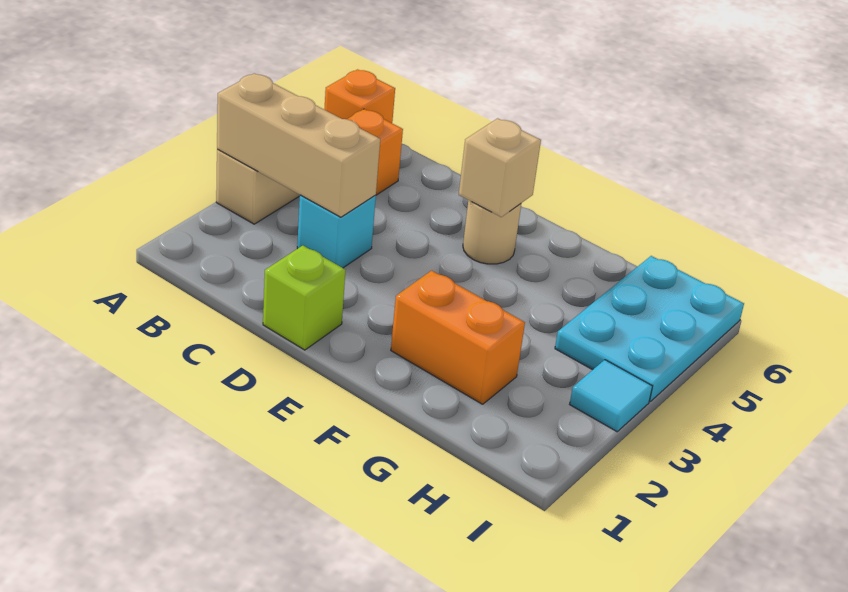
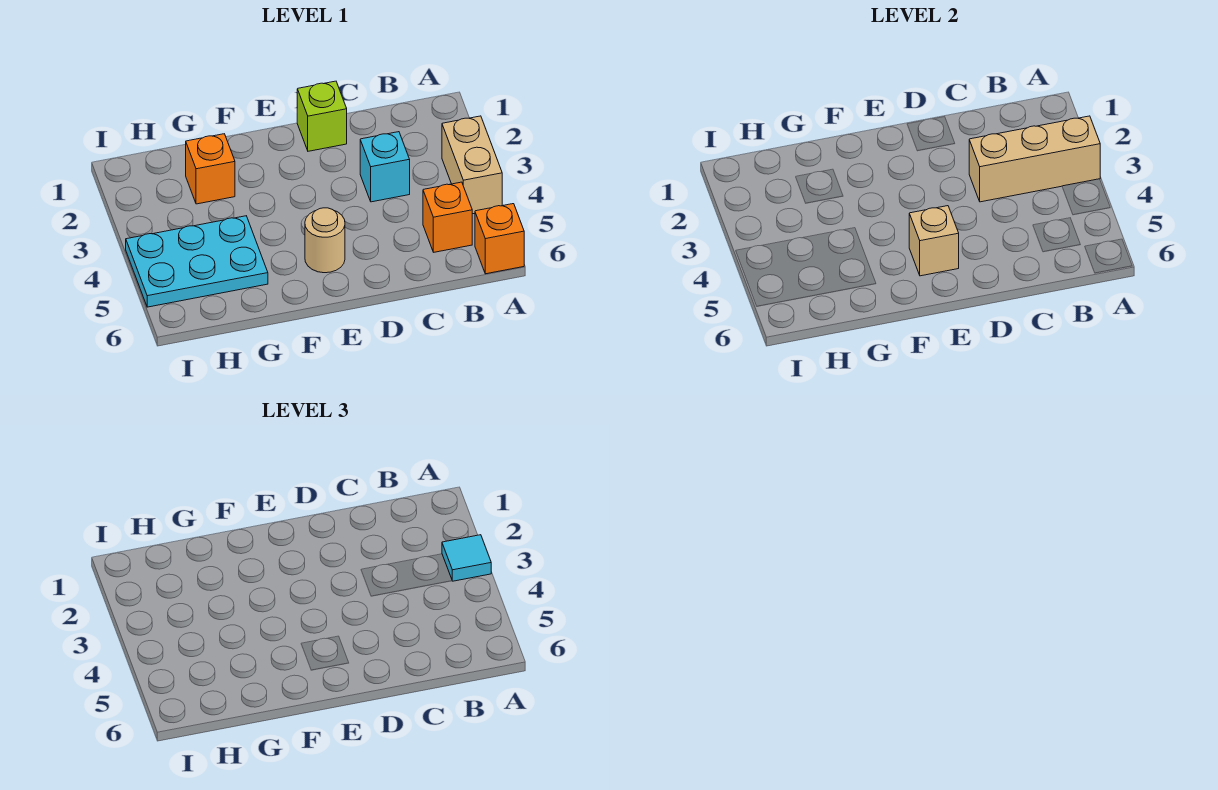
orange brick F2:G2 level 1 -> orange brick G2 level 1
cyan plate H4:I6 level 1 -> cyan plate G4:I5 level 1
cyan tile I3 level 1 -> cyan tile A3 level 3

